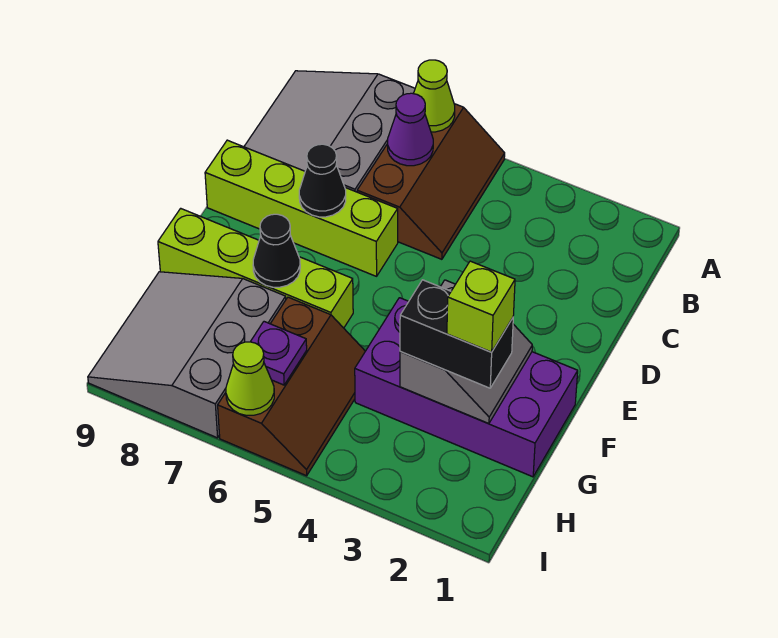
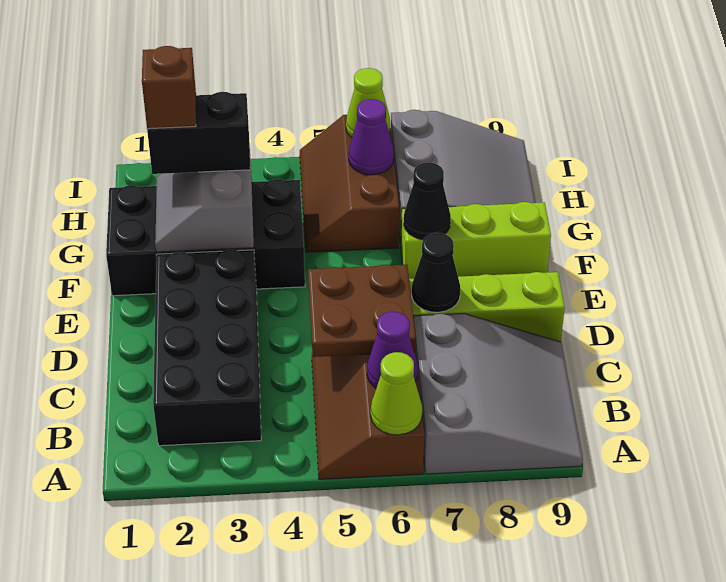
none -> black brick B2:E3 level 1
none -> brown plate C5:D6 level 2
purple brick F1:G4 level 1 -> black brick F1:G4 level 1
lime brick F6:F9 level 1 -> lime brick F7:F9 level 1
lime brick G2 level 4 -> brown brick G2 level 4
purple plate H6 level 2 -> purple cone H6 level 2

